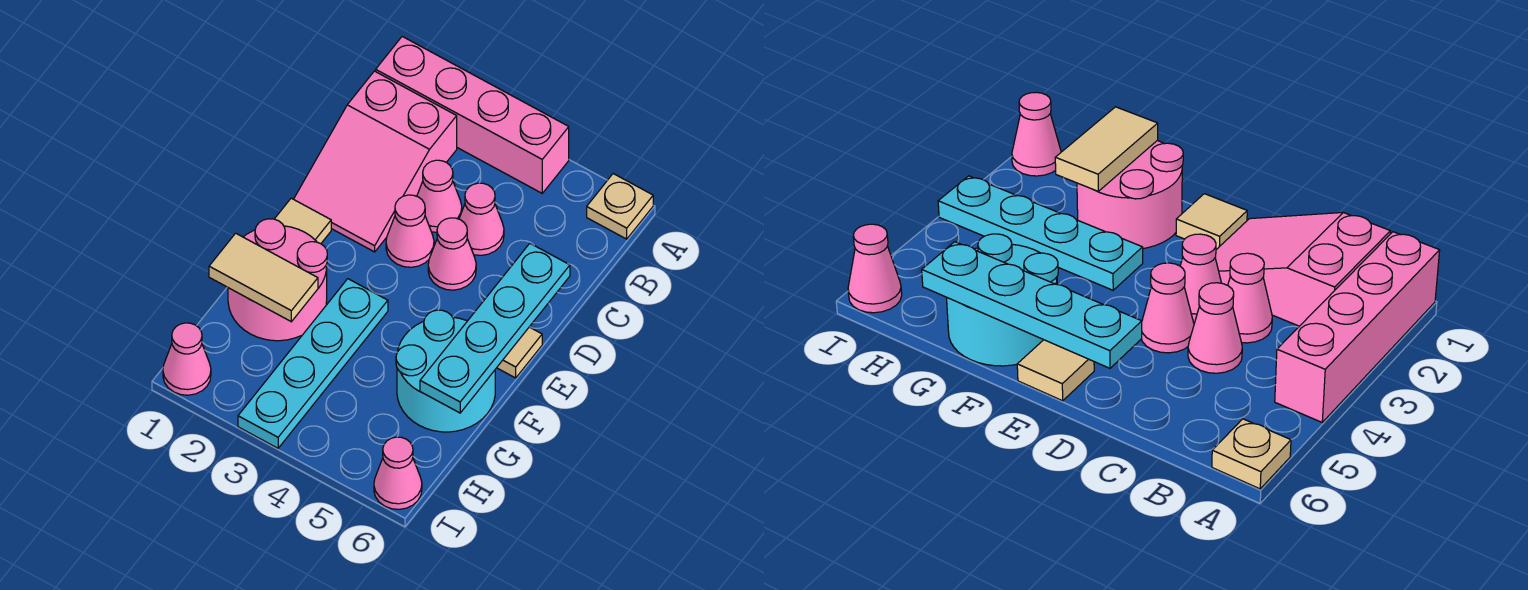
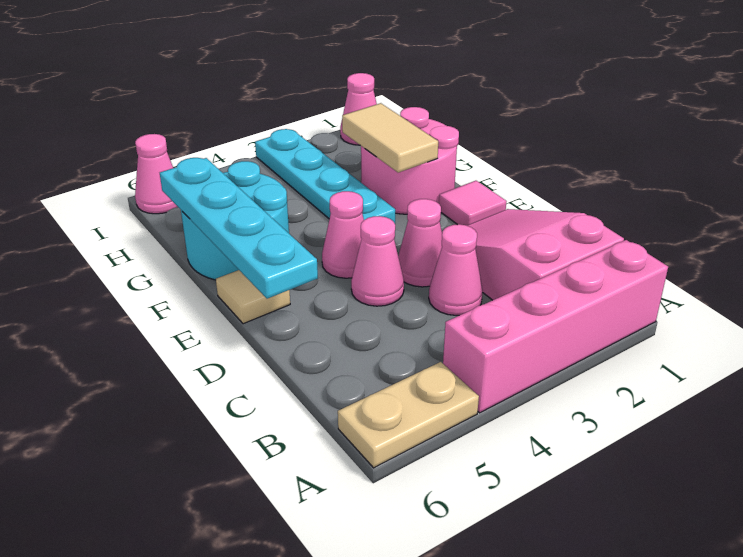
tan plate A6 level 1 -> tan plate A5:A6 level 1
pink cone C4 level 1 -> pink cone E4 level 1
tan tile E1 level 1 -> pink tile E1 level 1
tan tile G1:G2 level 2 -> tan tile F2:G2 level 2

